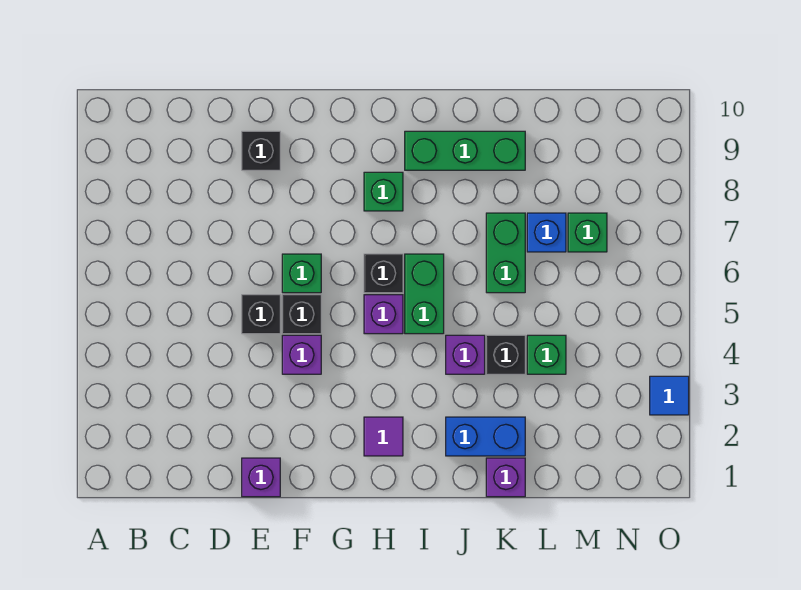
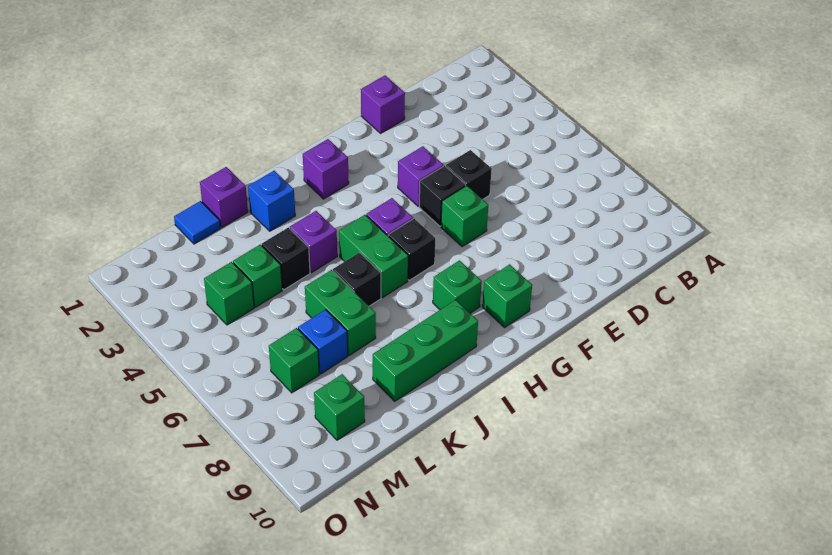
black brick E9 level 1 -> black brick J6 level 1
none -> green brick G9 level 1
purple tile H2 level 1 -> purple brick H2 level 1
blue brick J2:K2 level 1 -> blue brick J2 level 1
none -> green brick M4 level 1
none -> green brick M9 level 1
blue tile O3 level 1 -> blue tile L1 level 1

